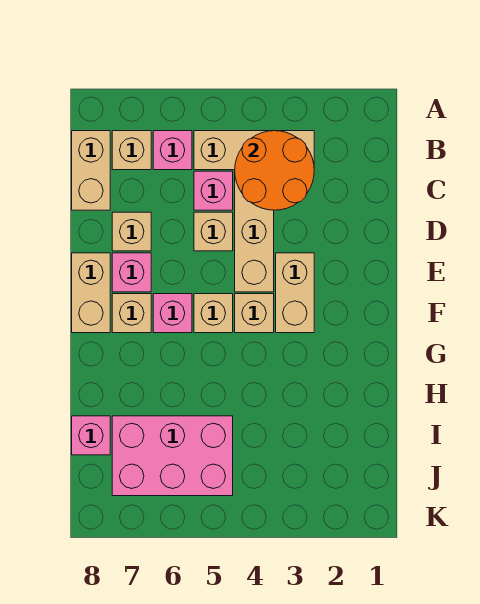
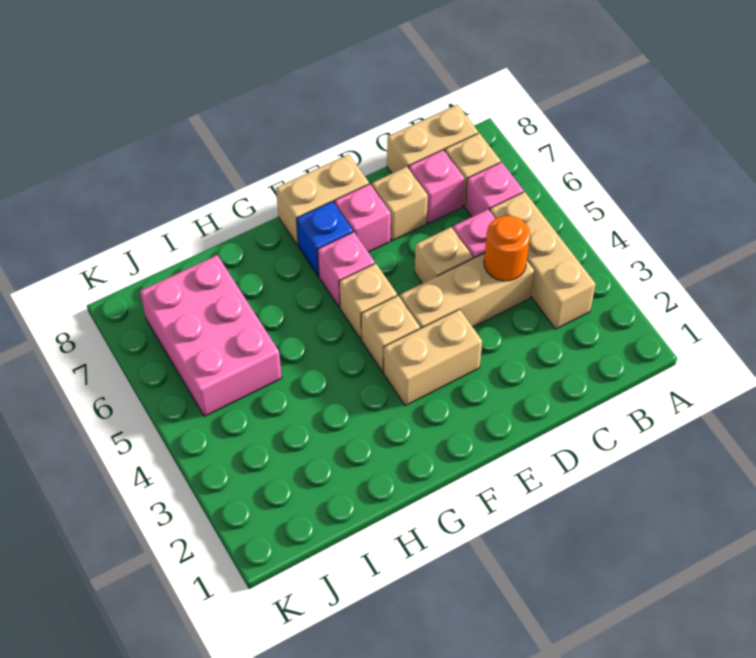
orange round brick B3:C4 level 2 -> orange round brick C4 level 2
tan brick F7 level 1 -> blue brick F7 level 1
pink brick I8 level 1 -> pink brick C7 level 1

